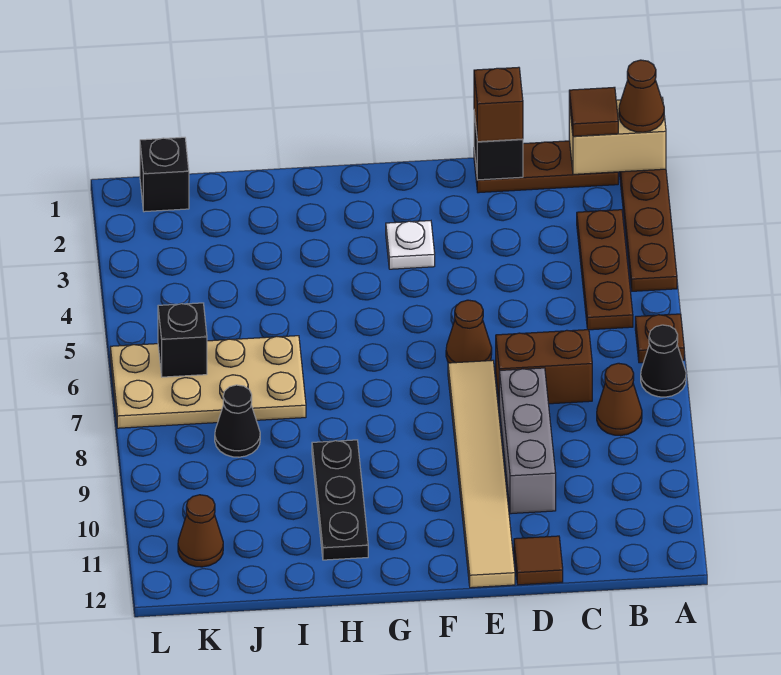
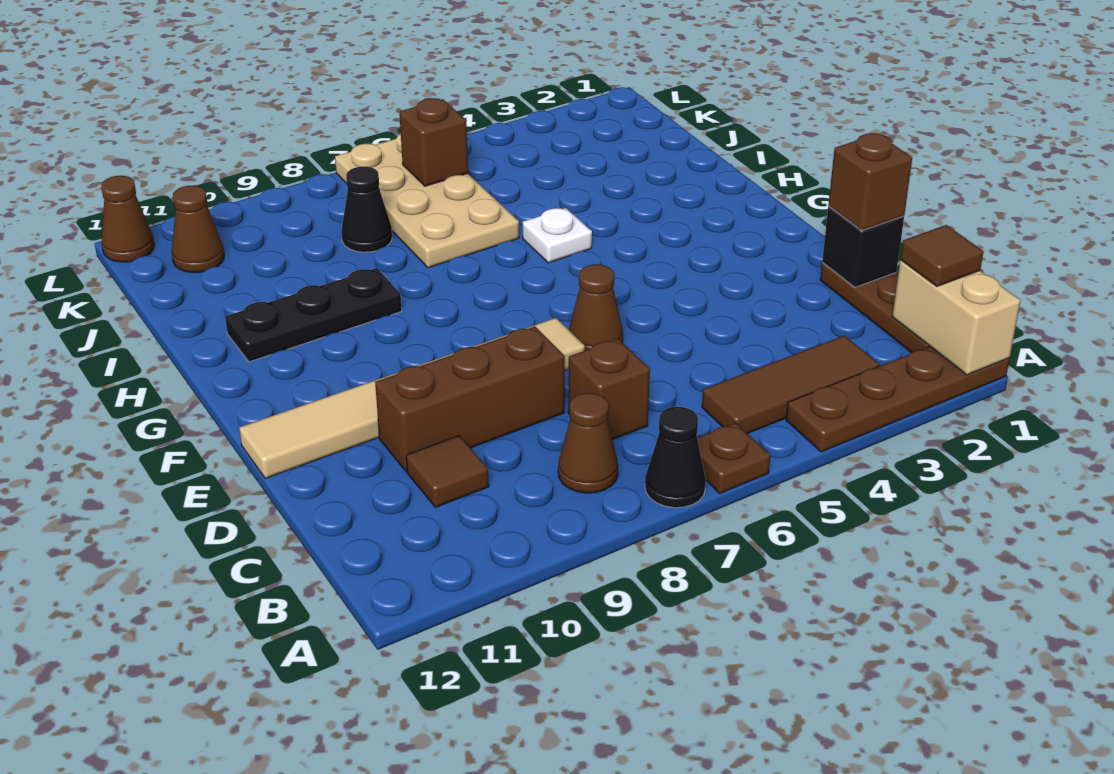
brown cone A1 level 3 -> brown cone L12 level 1
brown plate B3:B5 level 1 -> brown tile B3:B5 level 1
brown brick C7:D7 level 1 -> brown brick C7 level 1
grey brick D8:D10 level 1 -> brown brick D8:D10 level 1
brown tile D12 level 1 -> brown tile C10 level 1
white plate F3 level 1 -> white plate H5 level 1
black brick K1 level 1 -> none
black brick K6 level 2 -> brown brick K6 level 2

